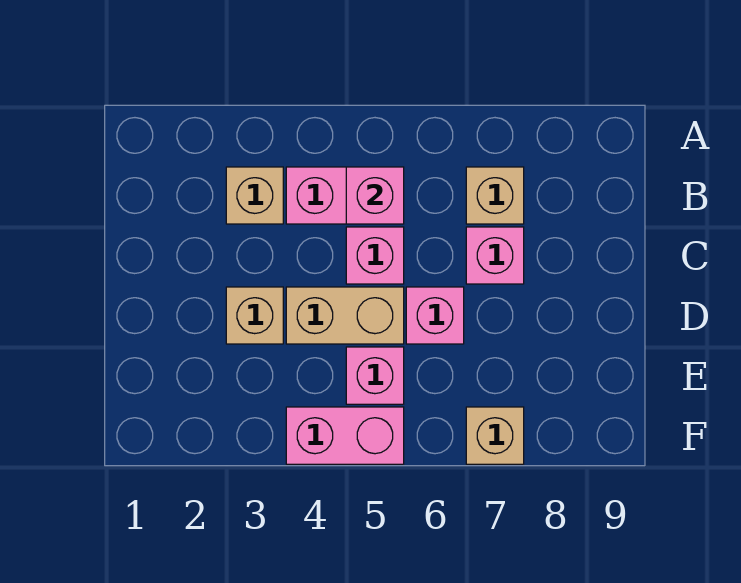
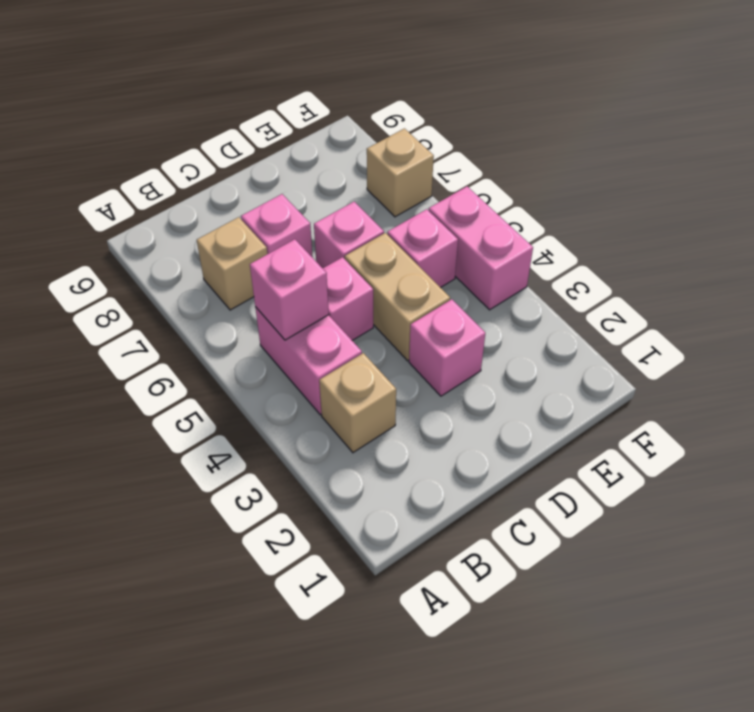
tan brick D3 level 1 -> pink brick D3 level 1

